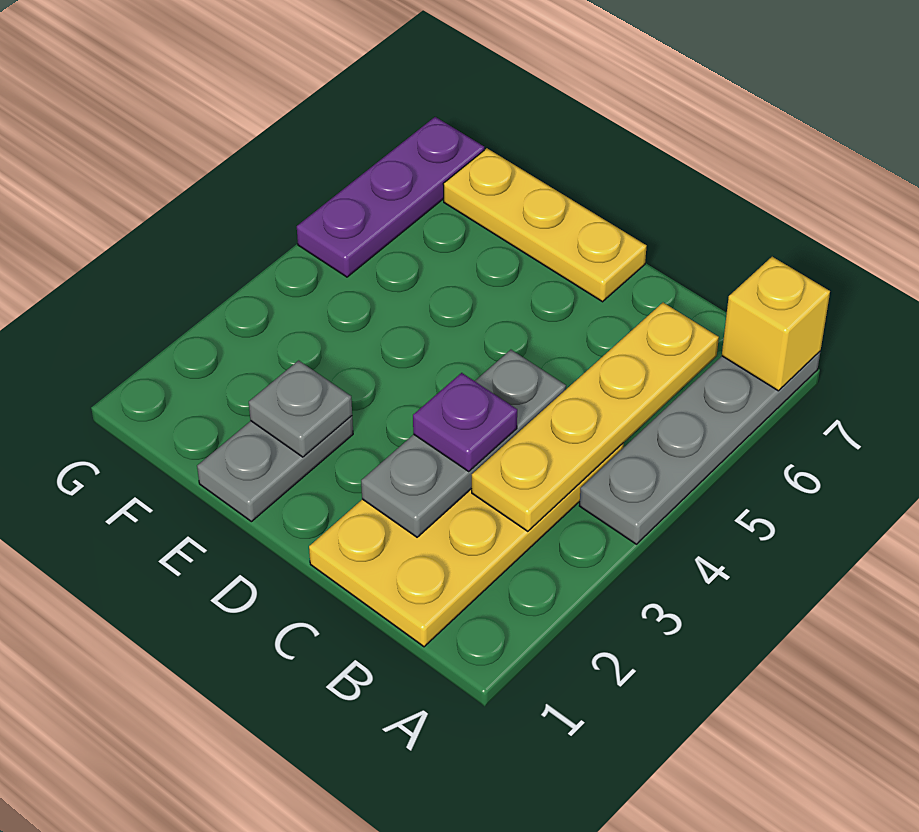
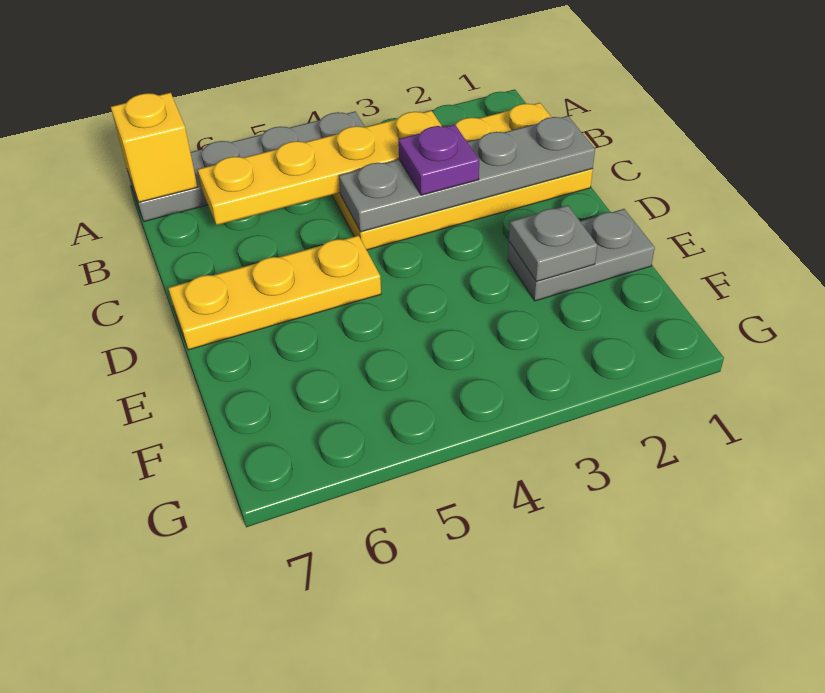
grey plate C2:C4 level 2 -> grey plate C1:C4 level 2
yellow plate D7:F7 level 1 -> yellow plate D5:D7 level 1
purple plate G5:G7 level 1 -> none

